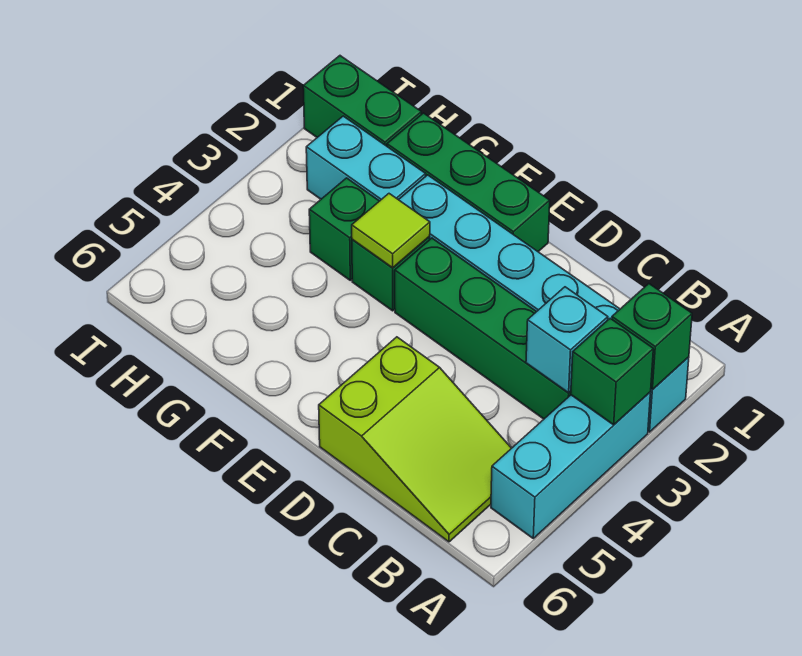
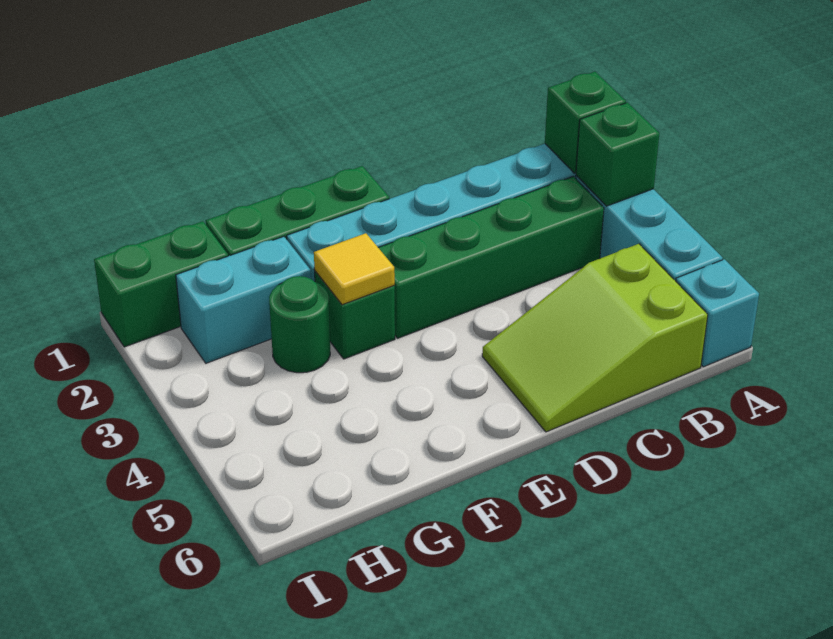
cyan brick B3 level 2 -> cyan brick A6 level 1
lime slope B5:D6 level 1 top D -> lime slope B5:D6 level 1 top B
lime tile F3 level 2 -> yellow tile F3 level 2
green brick G3 level 1 -> green round brick G3 level 1

